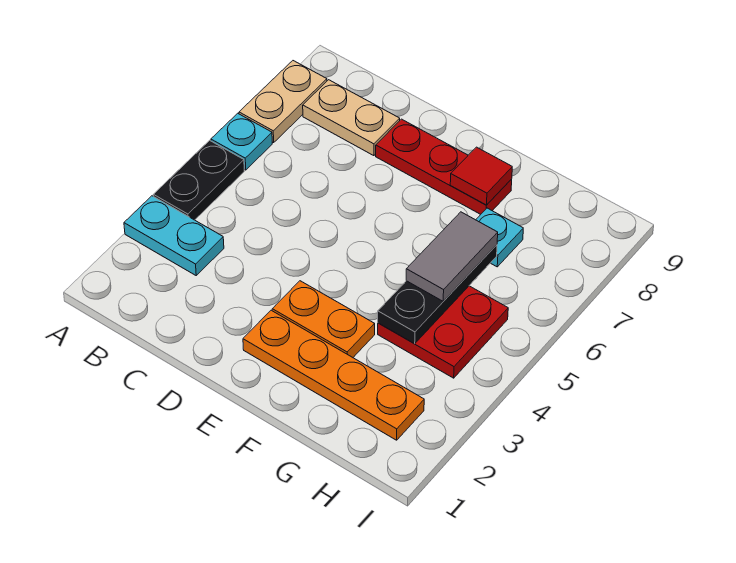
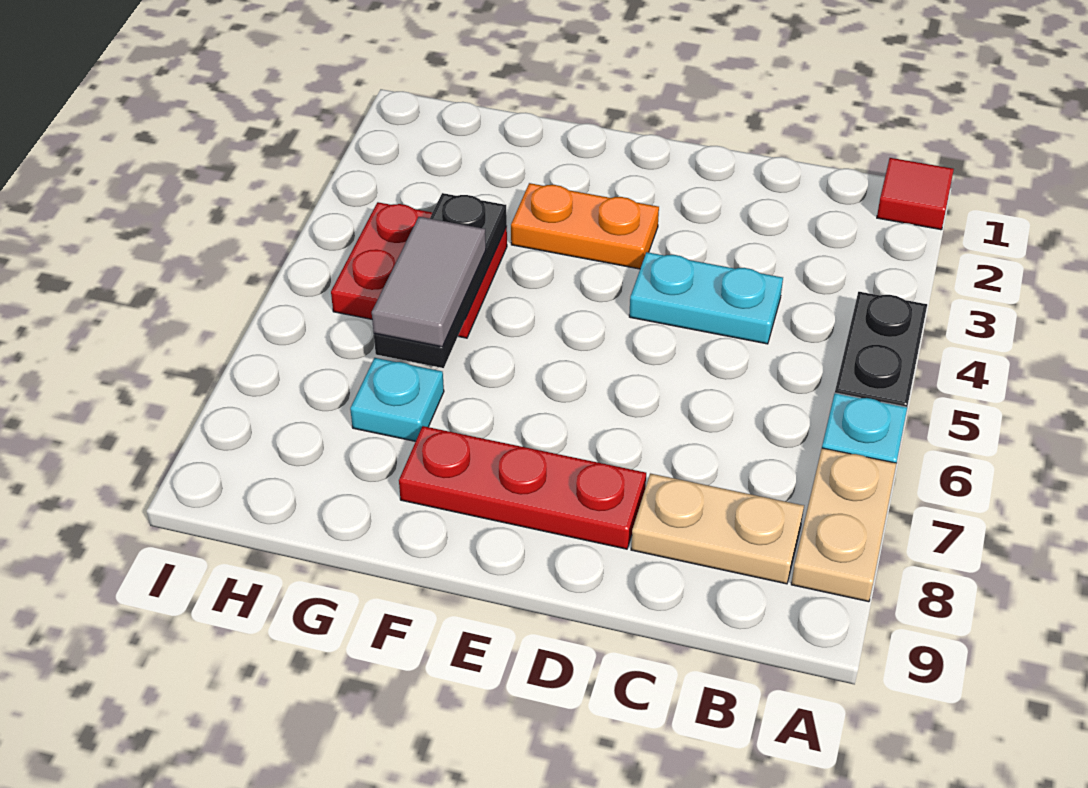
cyan plate A3:B3 level 1 -> cyan plate C4:D4 level 1
orange plate E2:H2 level 1 -> none
red tile F8 level 2 -> red tile A1 level 1

